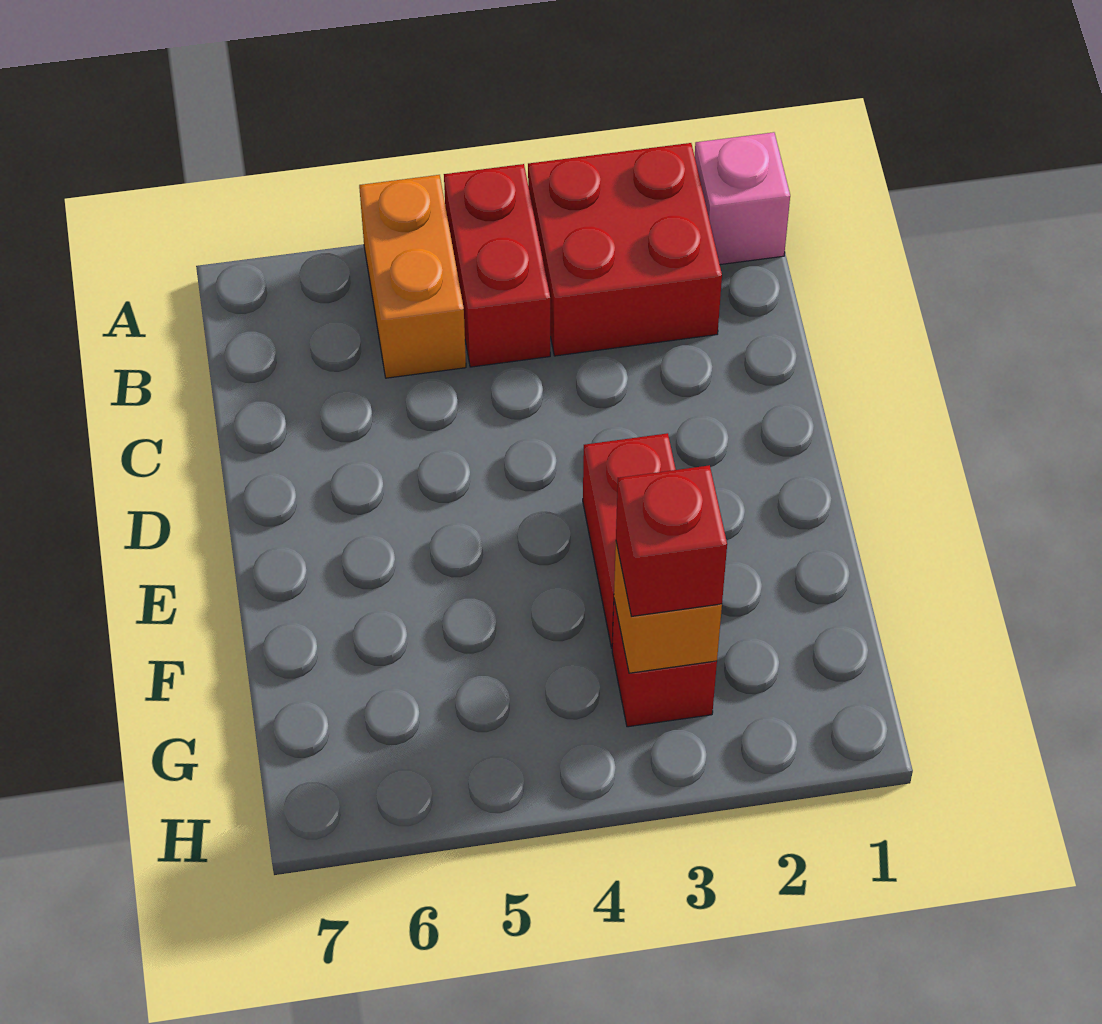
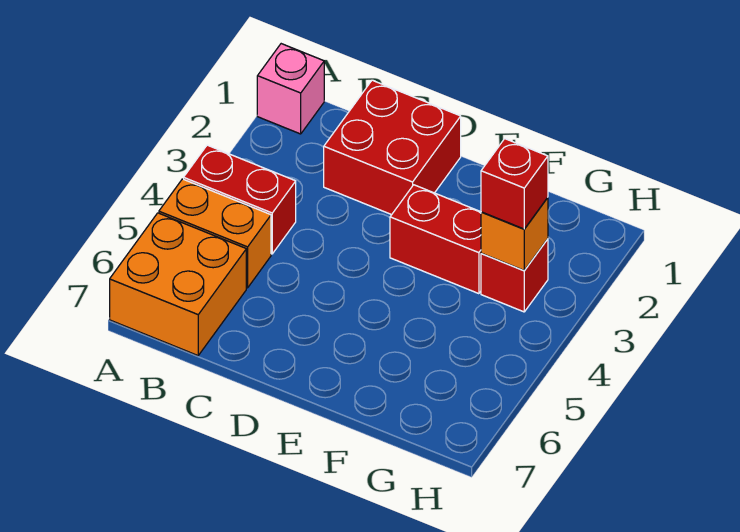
red brick A2:B3 level 1 -> red brick C1:D2 level 1
none -> orange brick A6:B7 level 1

